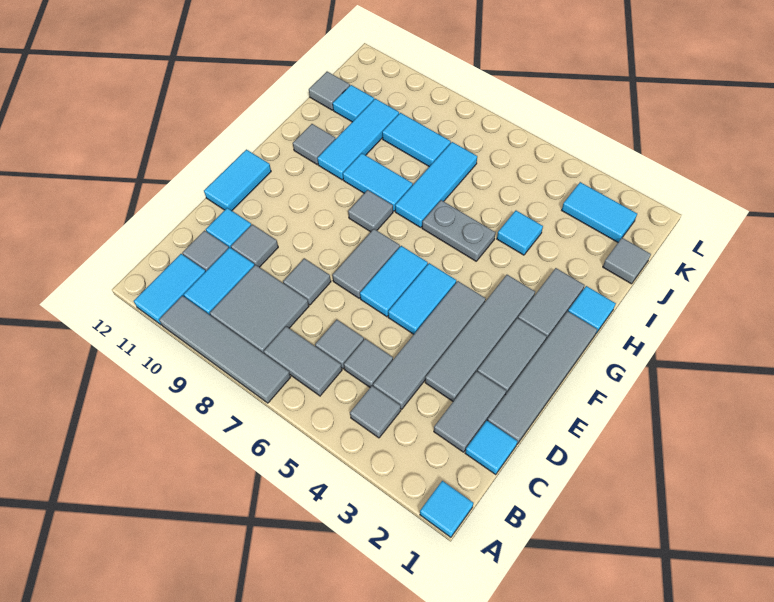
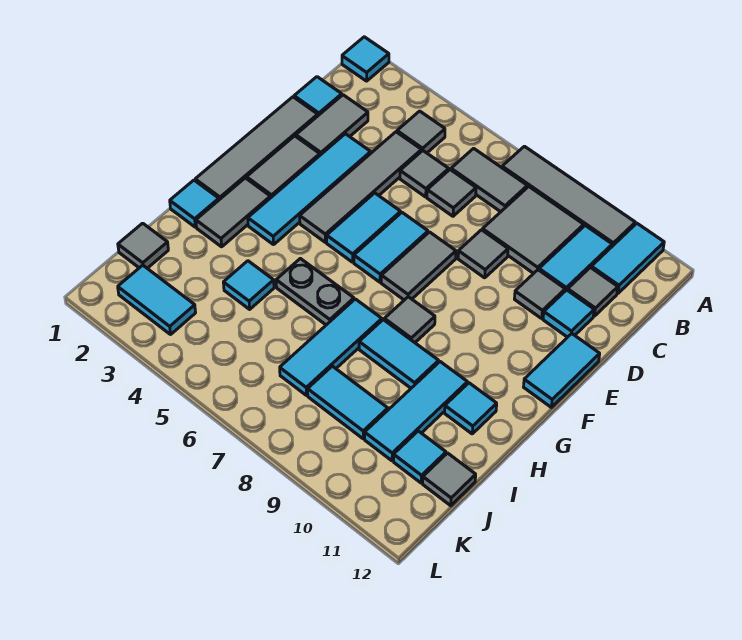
grey tile D3:G3 level 1 -> cyan tile D3:G3 level 1
grey tile H11 level 1 -> cyan tile H11 level 1

